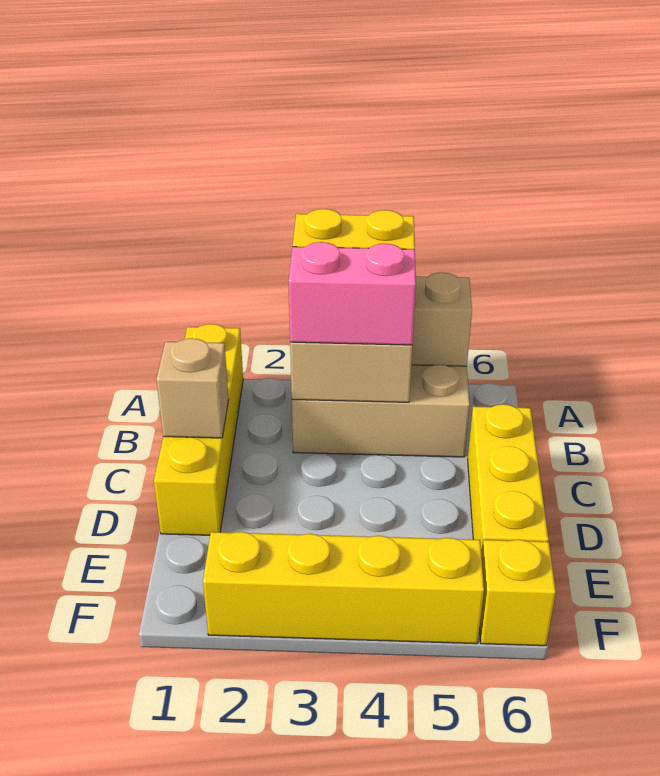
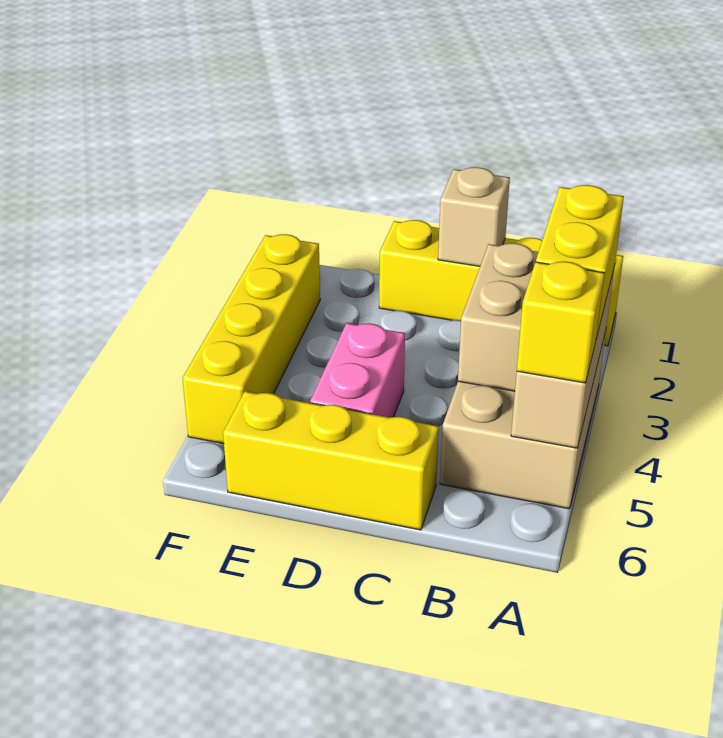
pink brick B3:B4 level 3 -> pink brick D4:D5 level 1
yellow brick F6 level 1 -> yellow brick A5 level 3

